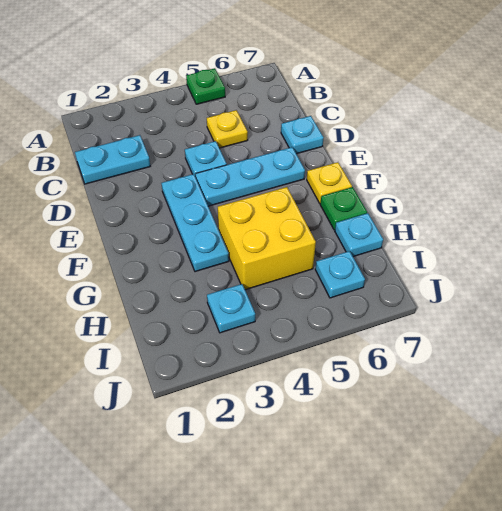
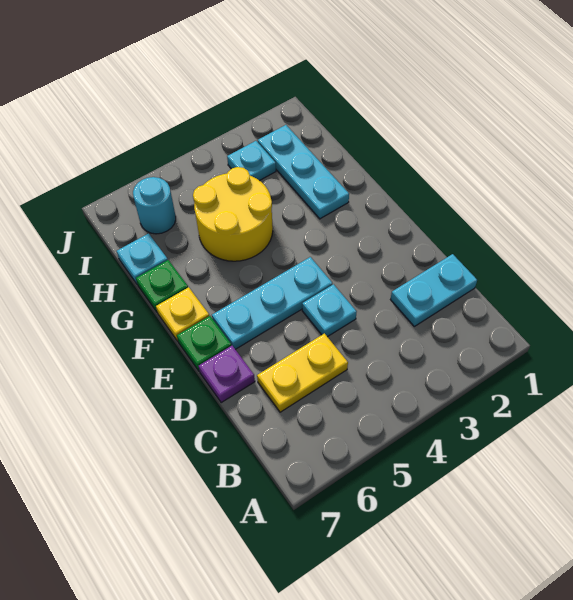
green plate A5 level 1 -> green plate E7 level 1
yellow plate C5 level 1 -> yellow plate C5:C6 level 1
cyan plate D7 level 1 -> purple plate D7 level 1
cyan plate E3:G3 level 1 -> cyan plate G2:I2 level 1
yellow brick G4:H5 level 1 -> yellow round brick G4:H5 level 1
cyan plate I6 level 1 -> cyan round brick I6 level 1

